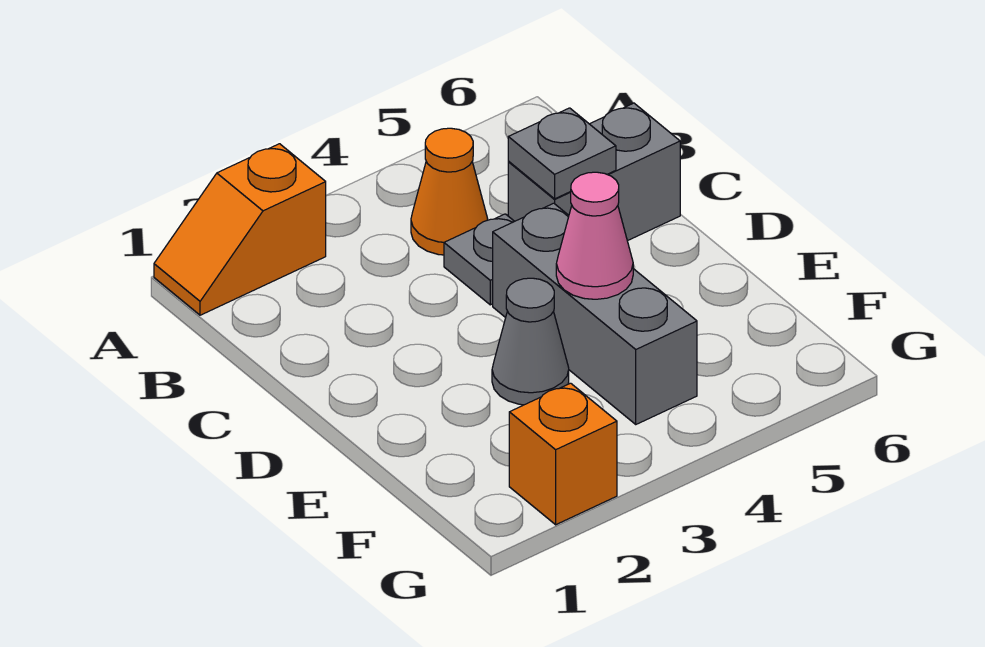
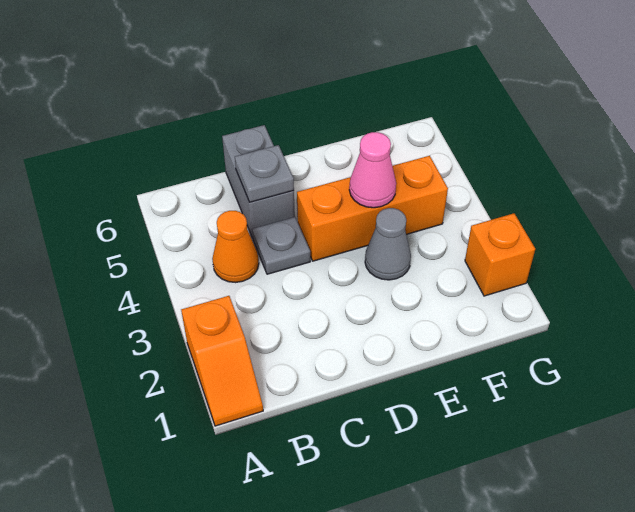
grey brick D4:F4 level 1 -> orange brick D4:F4 level 1

